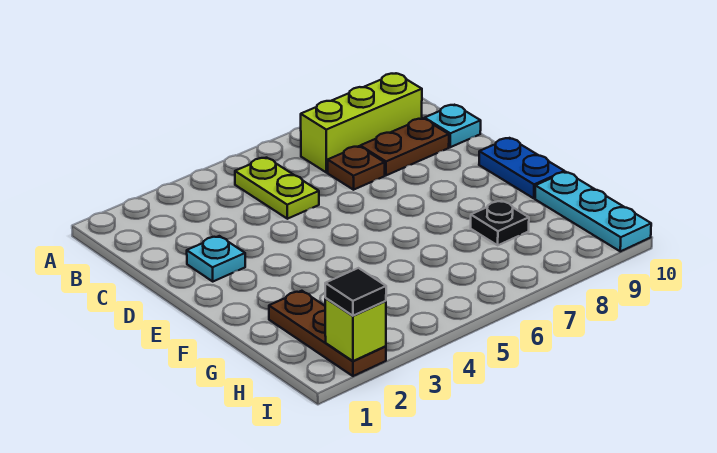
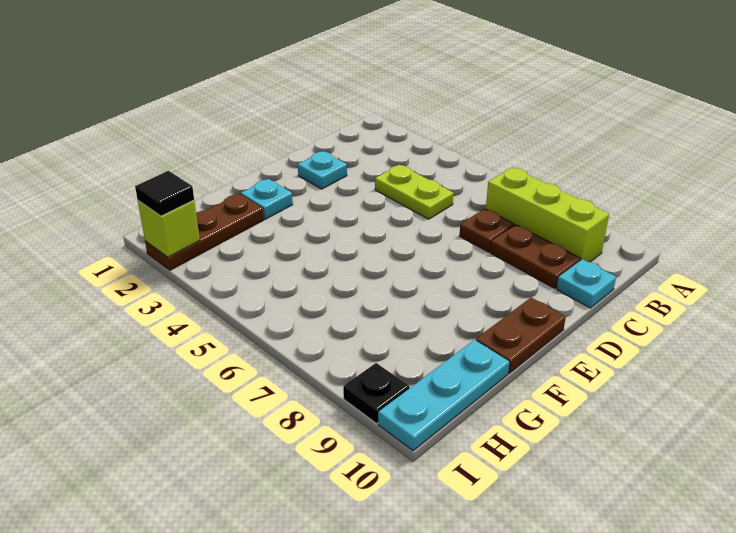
lime plate B5:C5 level 1 -> lime plate C4:C5 level 1
blue plate E10:F10 level 1 -> brown plate E10:F10 level 1
none -> cyan plate F2 level 1
black plate G8 level 1 -> black plate I9 level 1

